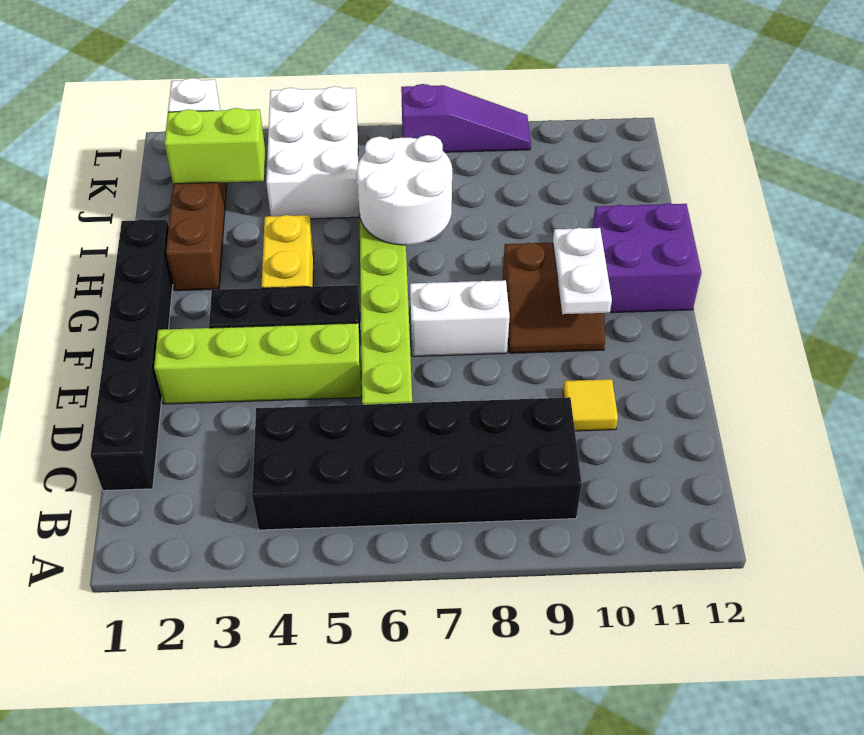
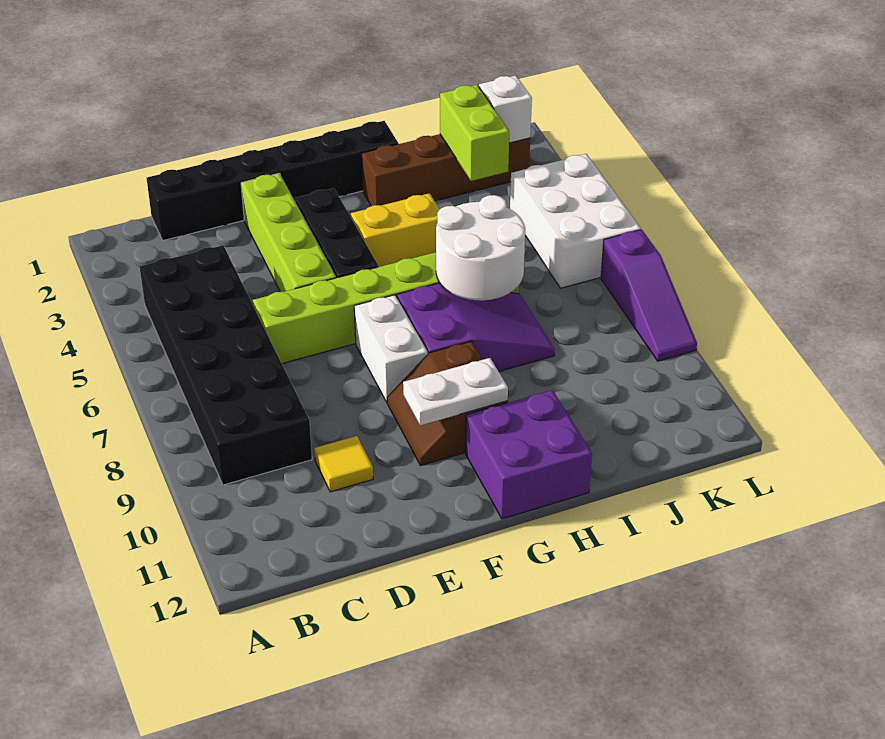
none -> purple slope G7:I8 level 1 top G
white brick J4:L5 level 1 -> white brick K4:L6 level 1

